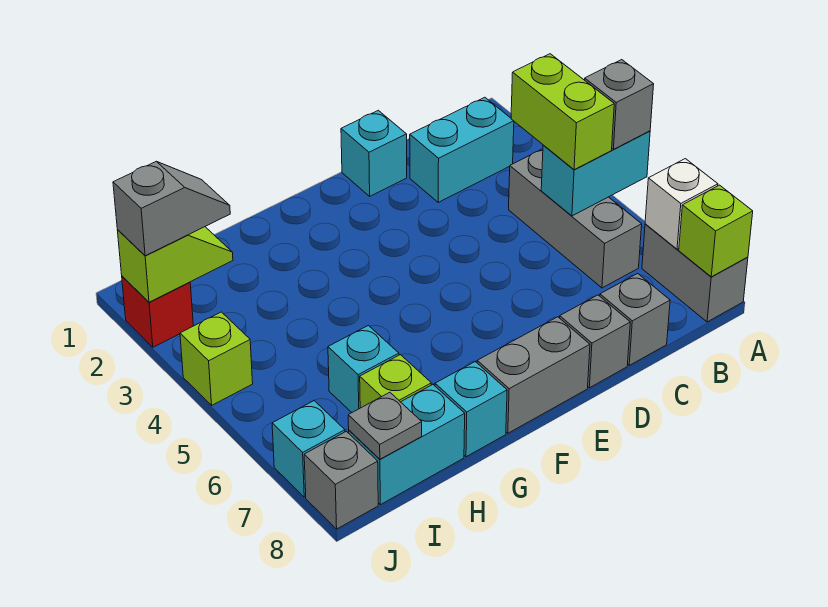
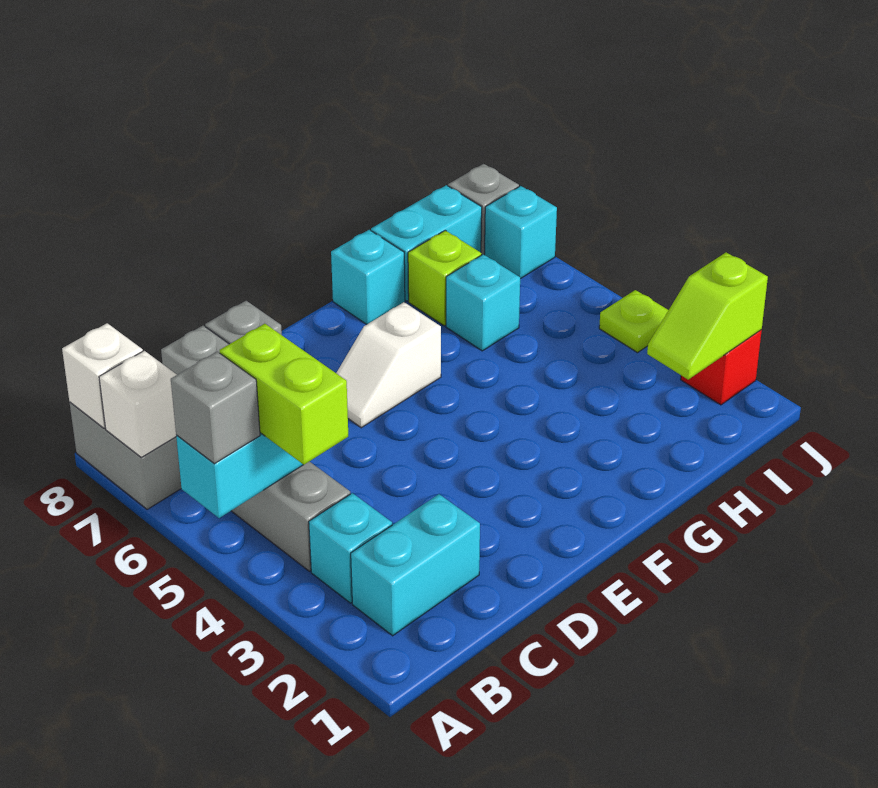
lime brick A8 level 2 -> white brick A8 level 2
cyan brick D1 level 1 -> cyan brick B3 level 1
none -> white slope E6:F6 level 1 top F
grey brick E8:F8 level 1 -> none
grey slope I2:J2 level 3 top J -> none
grey plate I8 level 2 -> none
lime brick J4 level 1 -> lime plate J4 level 1

